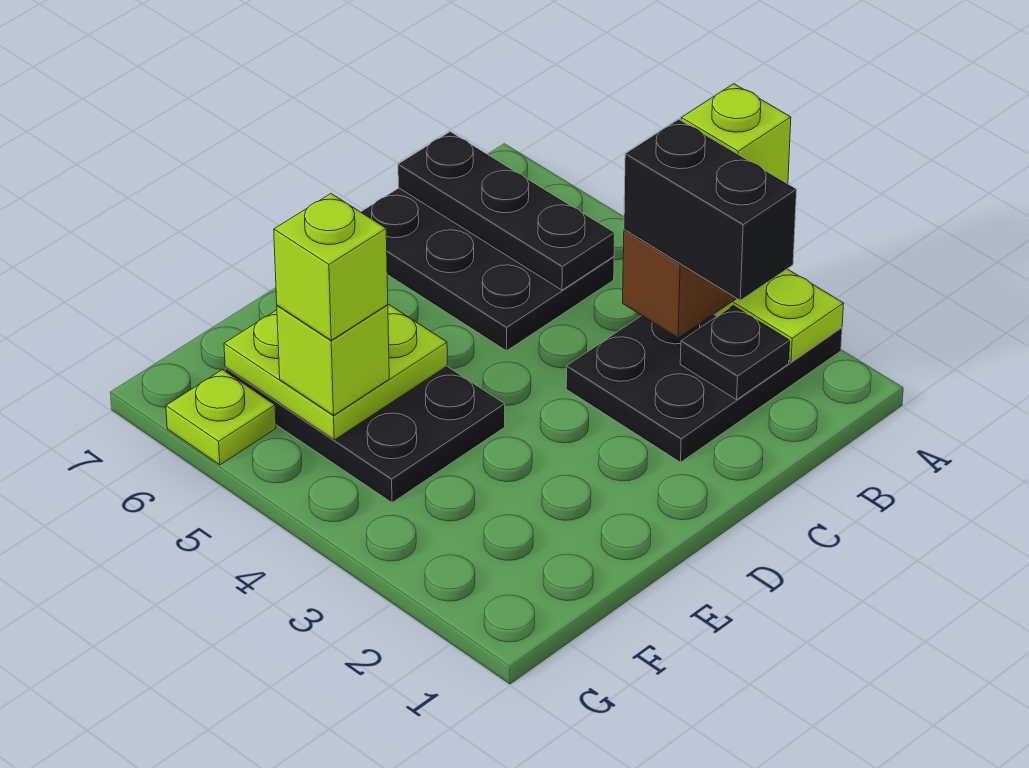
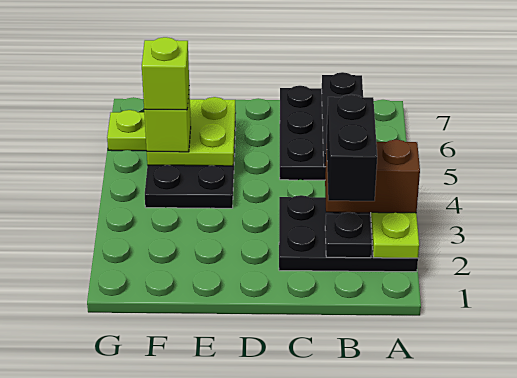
lime brick A3 level 4 -> none

